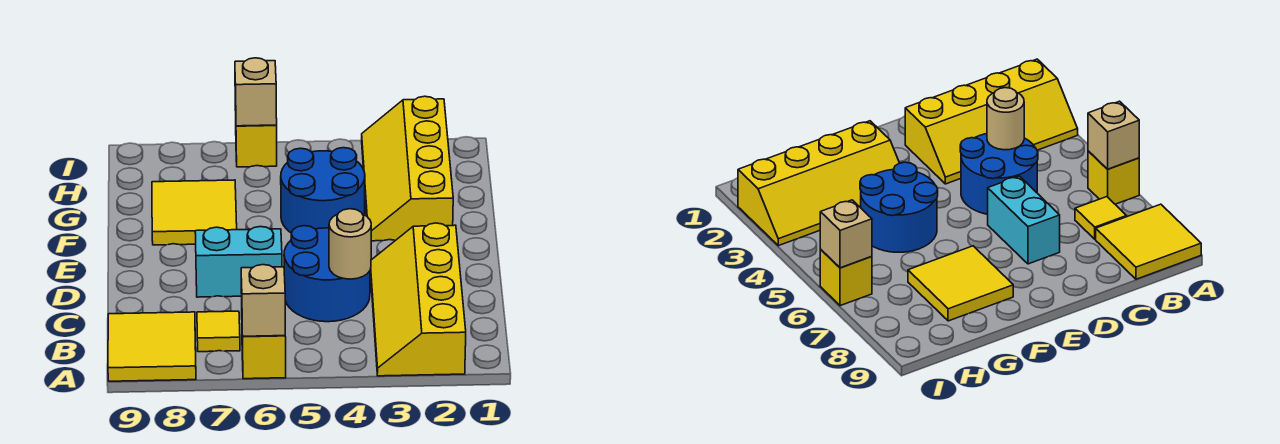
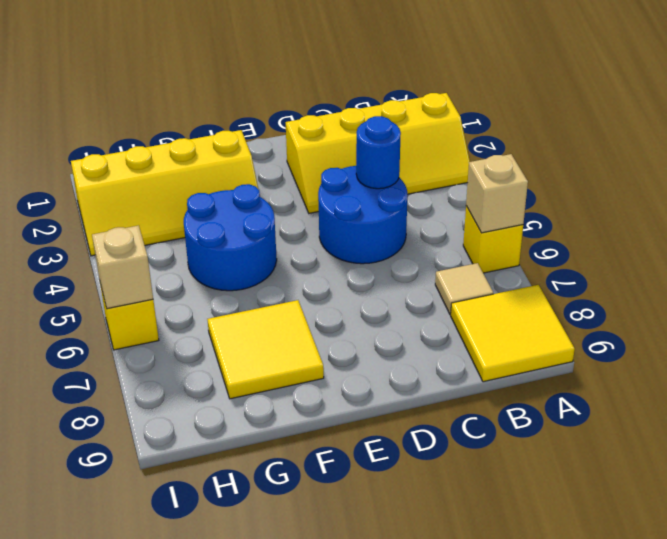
yellow tile B7 level 1 -> tan tile B7 level 1
tan round brick C4 level 2 -> blue round brick C4 level 2
cyan brick D6:D7 level 1 -> none

